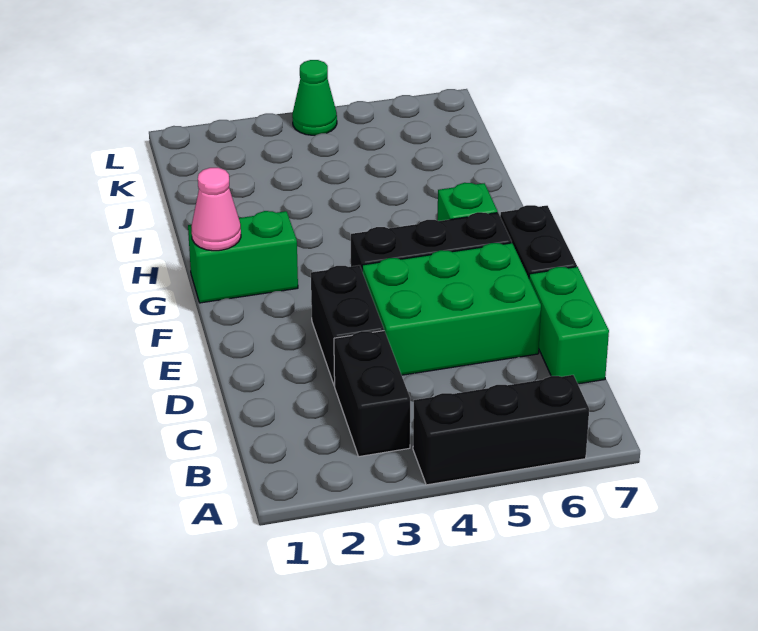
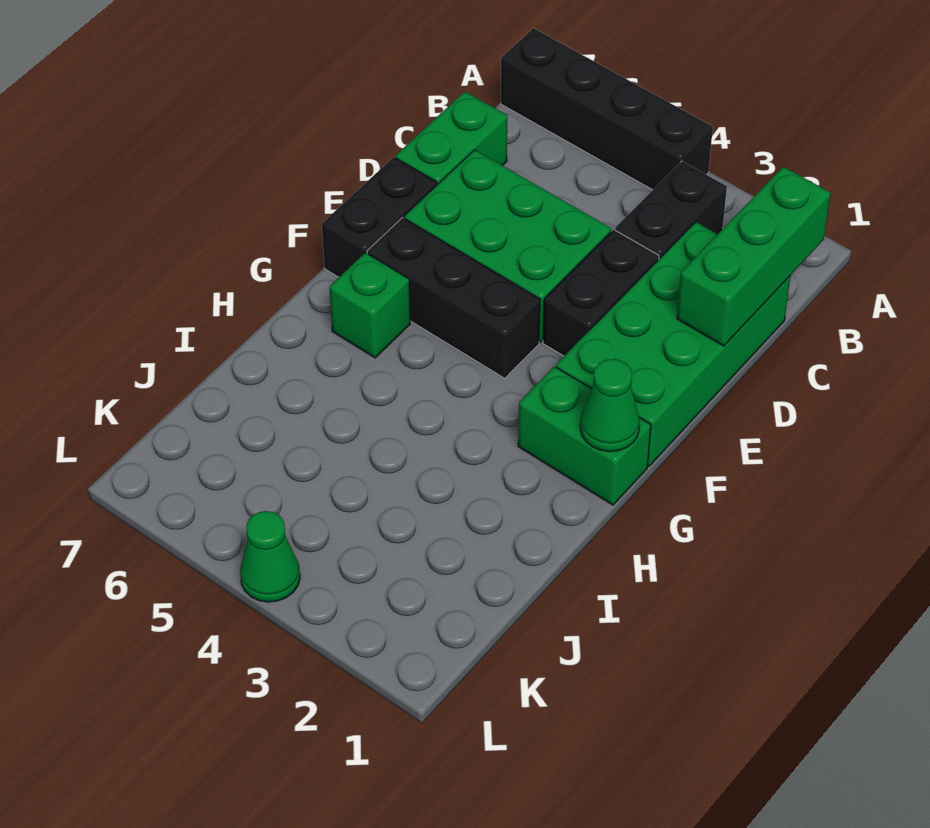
black brick A4:A6 level 1 -> black brick A4:A7 level 1
none -> green brick B1:D1 level 2
none -> green brick C1:F2 level 1
pink cone G1 level 2 -> green cone G1 level 2

